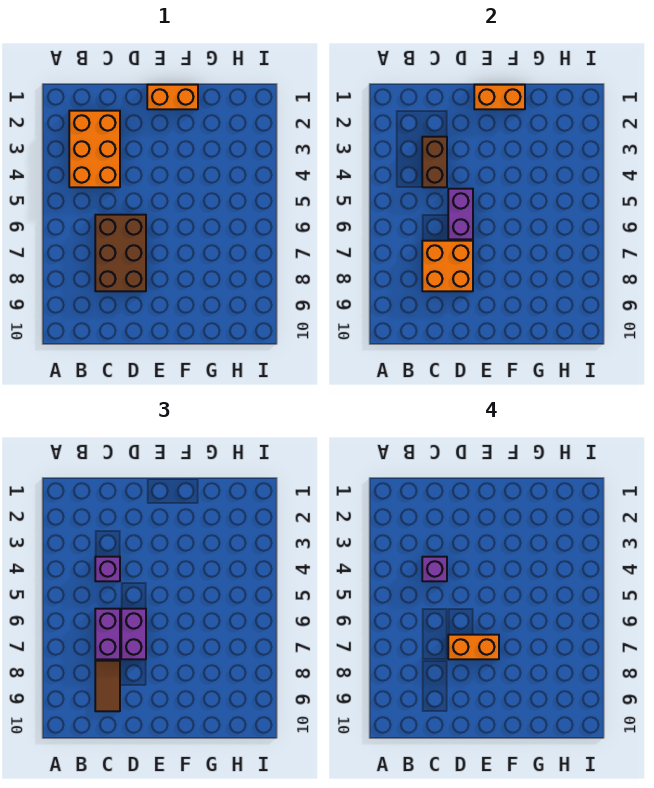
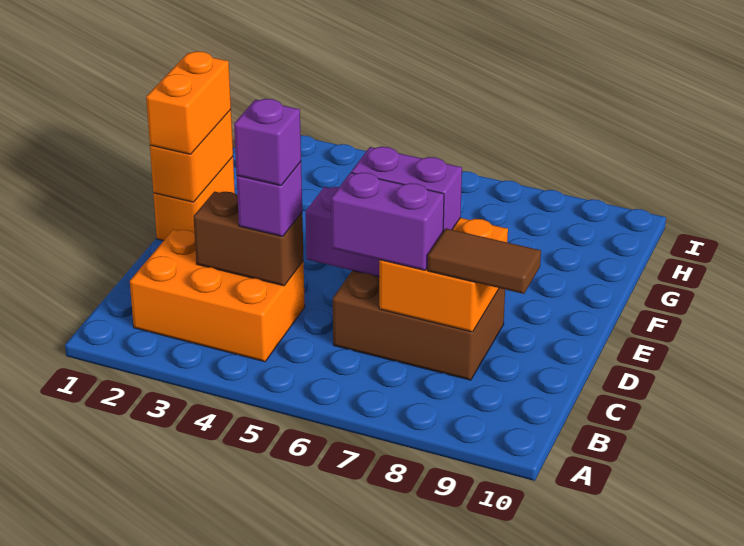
orange brick D7:E7 level 4 -> orange brick E1:F1 level 3

